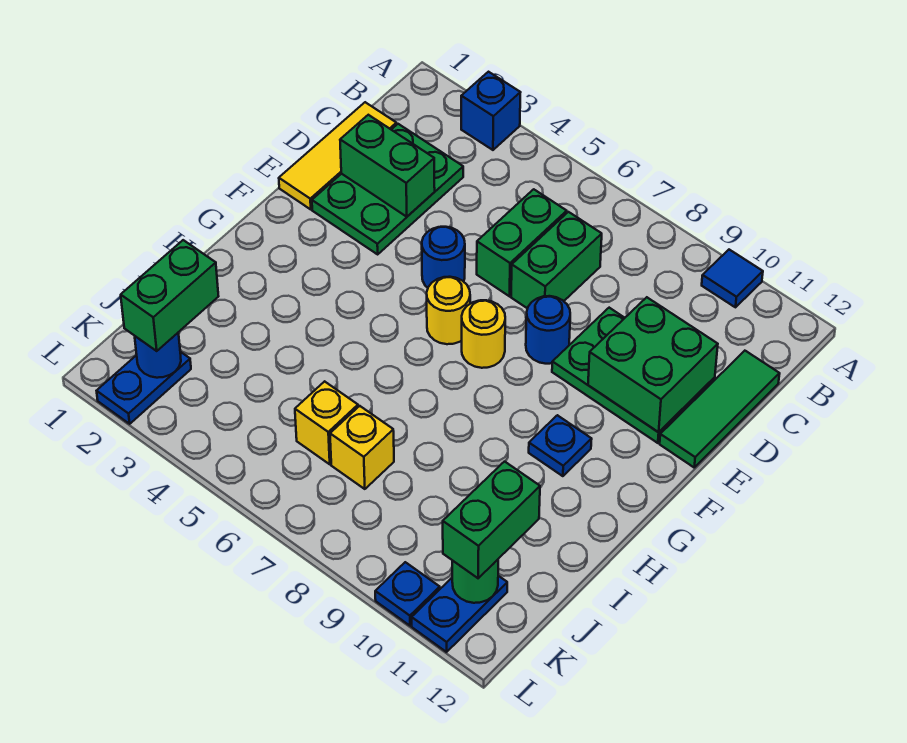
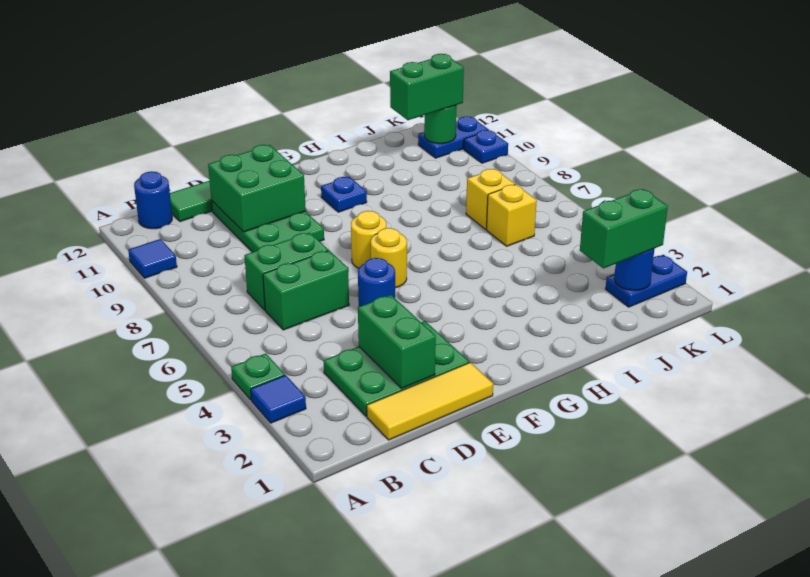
blue brick A3 level 1 -> blue tile A3 level 1
none -> green plate A4 level 1
blue round brick E8 level 1 -> blue round brick B12 level 1

